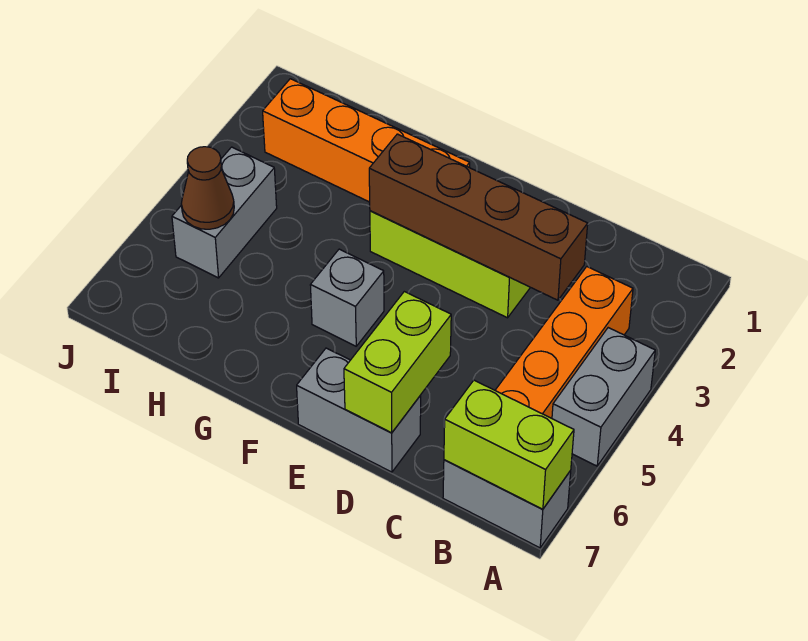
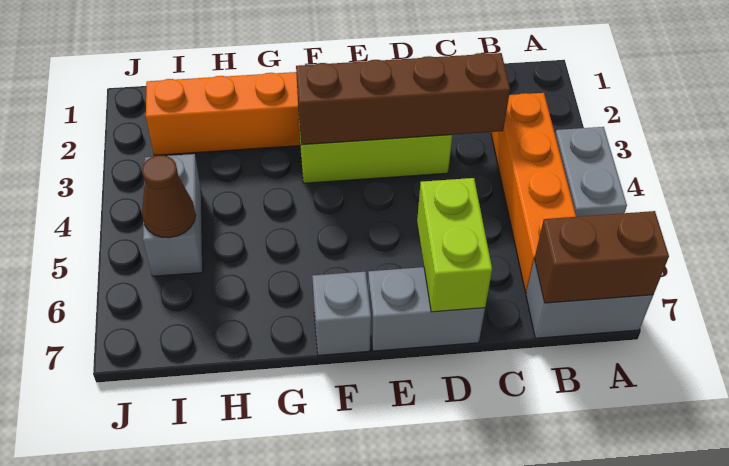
lime brick A7:B7 level 2 -> brown brick A7:B7 level 2
grey brick F5 level 1 -> grey brick F7 level 1

